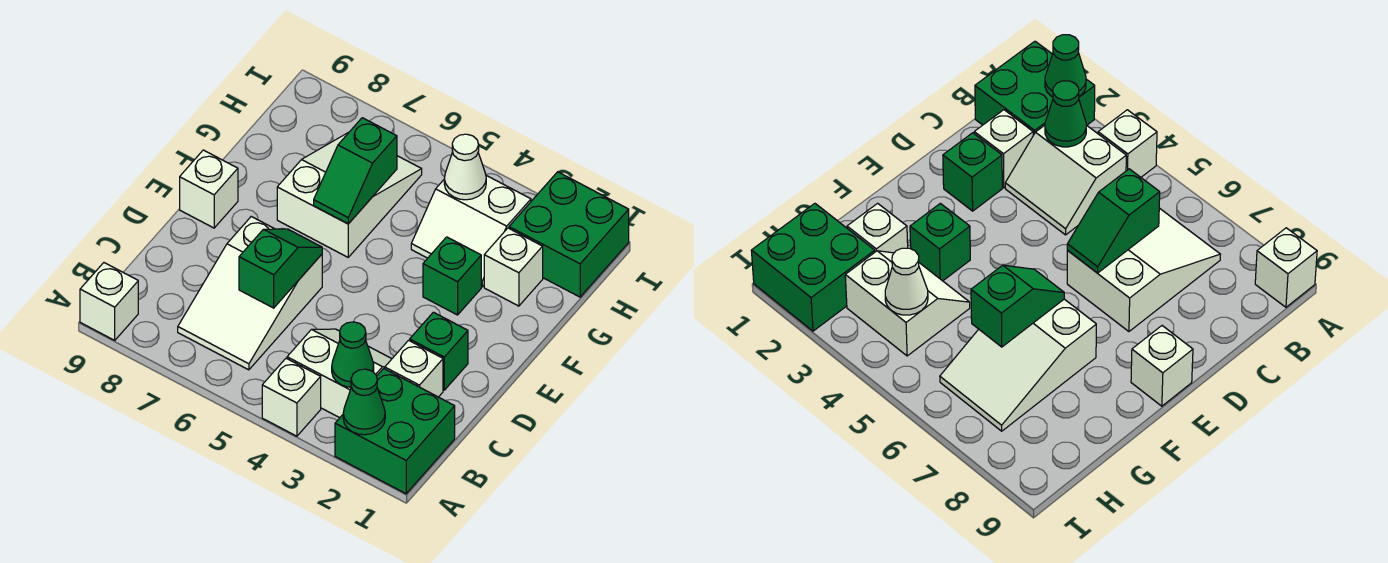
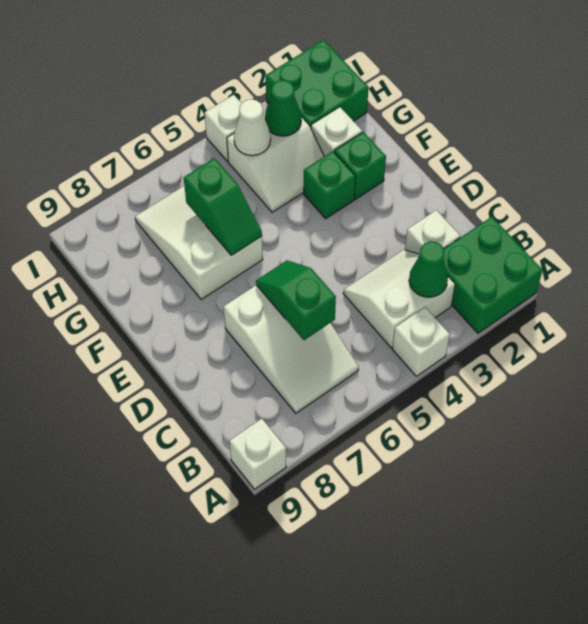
green cone A2 level 2 -> green cone H3 level 2
green brick D2 level 1 -> green brick F2 level 1
white brick E9 level 1 -> white brick I4 level 1

